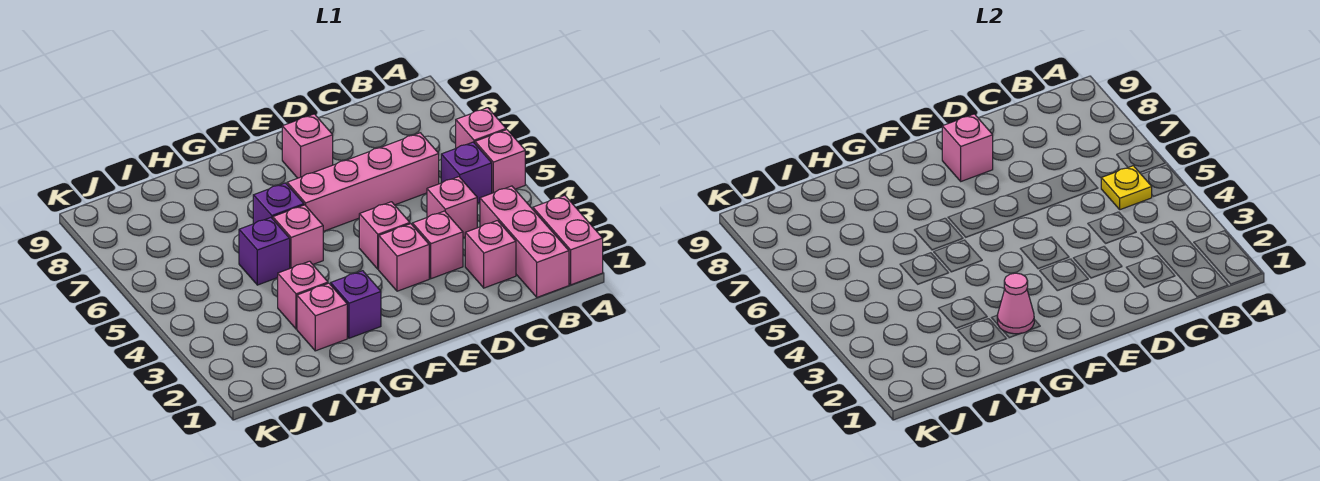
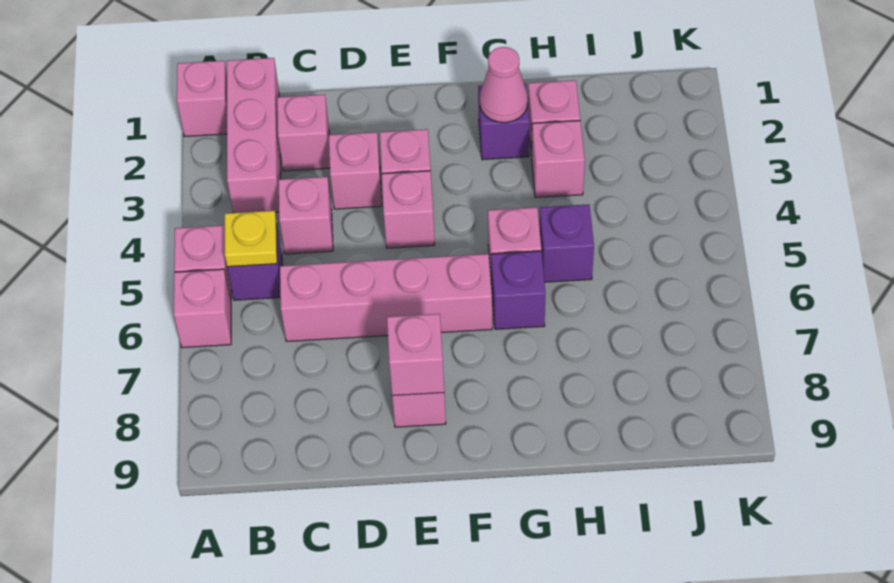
pink brick A1:A2 level 1 -> pink brick A1 level 1

